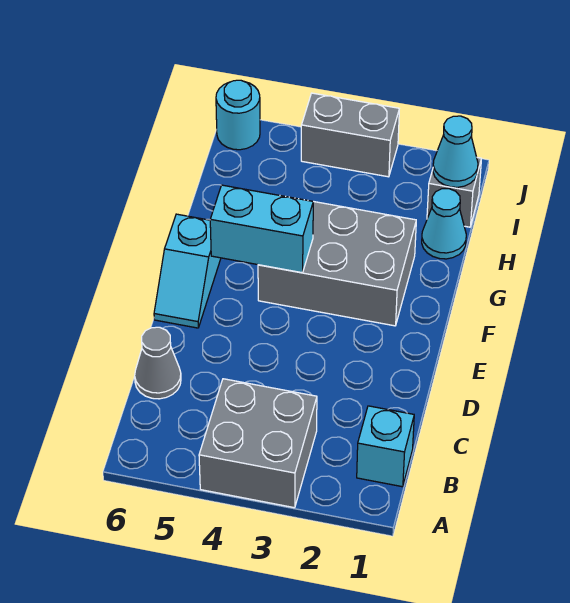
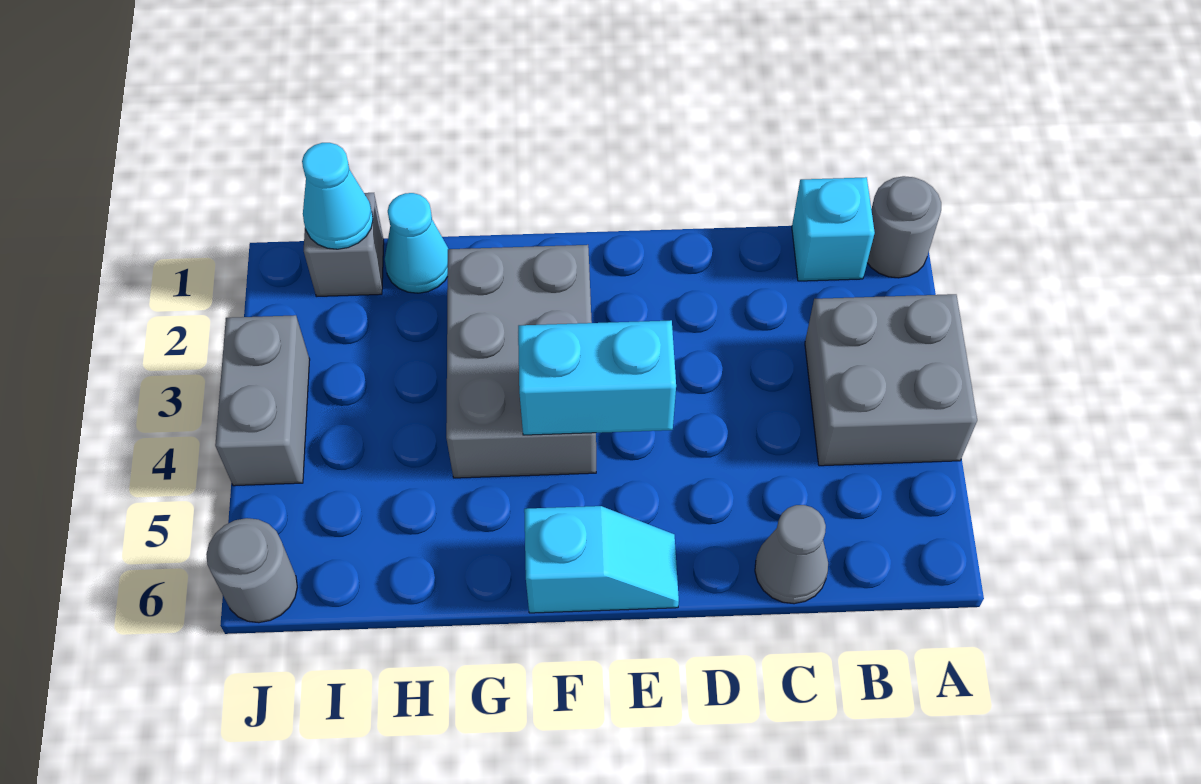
none -> grey round brick A1 level 1
cyan brick F4:F5 level 2 -> cyan brick E4:F4 level 2
cyan round brick J6 level 1 -> grey round brick J6 level 1

